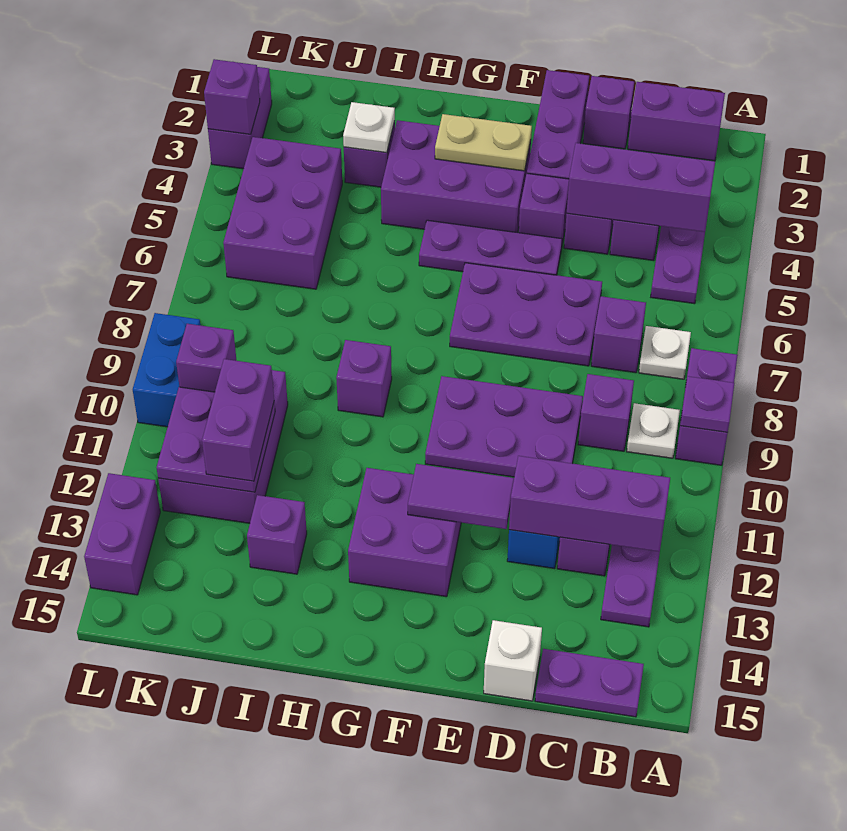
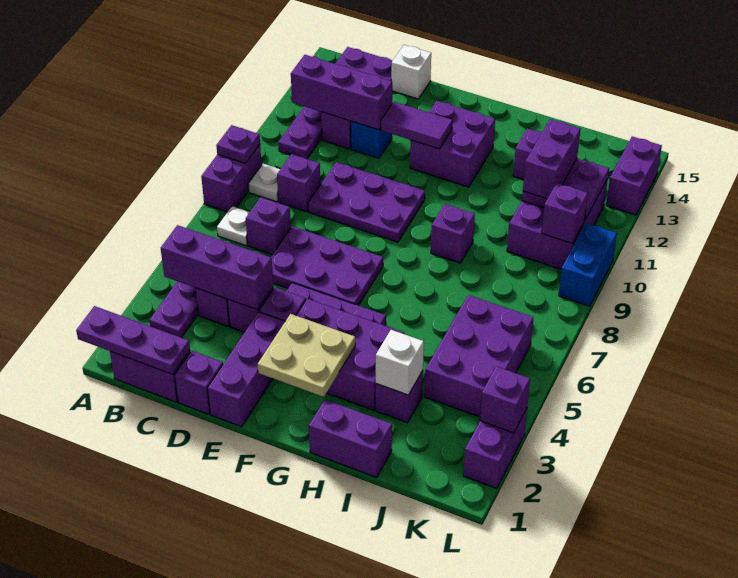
none -> purple plate A1:C1 level 2
tan plate F3:G3 level 2 -> tan plate F2:G3 level 2
none -> purple brick H1:I1 level 1
white plate I3 level 2 -> white brick I3 level 2

